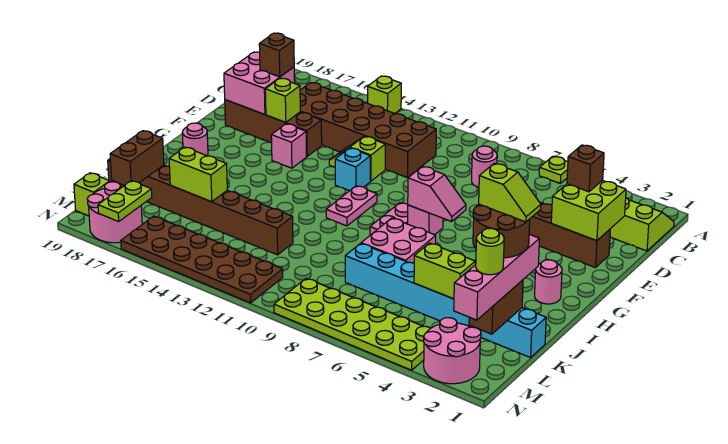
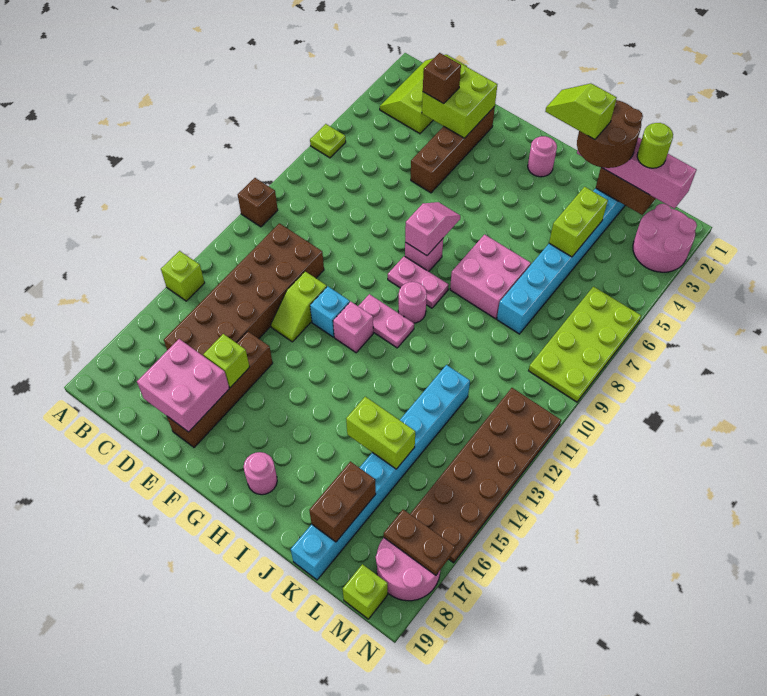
pink round brick C8 level 1 -> pink round brick H10 level 1
brown brick D17 level 3 -> brown brick A10 level 1
pink brick F15 level 1 -> pink brick G12 level 1
lime slope J2:J3 level 5 top 3 -> lime slope I3:J3 level 5 top J
brown brick K12:K19 level 1 -> cyan brick K12:K19 level 1
lime brick K15:K16 level 2 -> lime brick J15:K15 level 2
brown brick K18:L18 level 2 -> brown brick K17:K18 level 2
lime plate M4:N9 level 1 -> lime plate M6:N9 level 1
lime plate M17:N17 level 2 -> brown plate M17:N17 level 2

